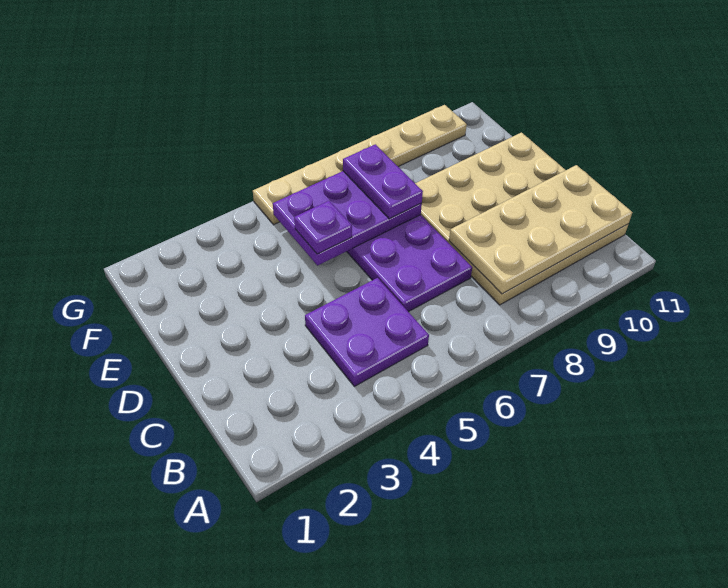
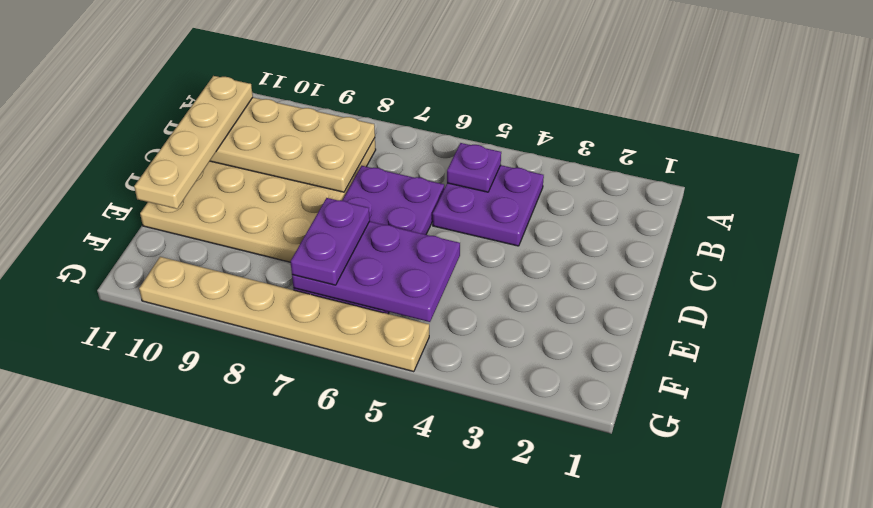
none -> tan plate B11:E11 level 3
purple plate E5 level 3 -> purple plate B5 level 2

